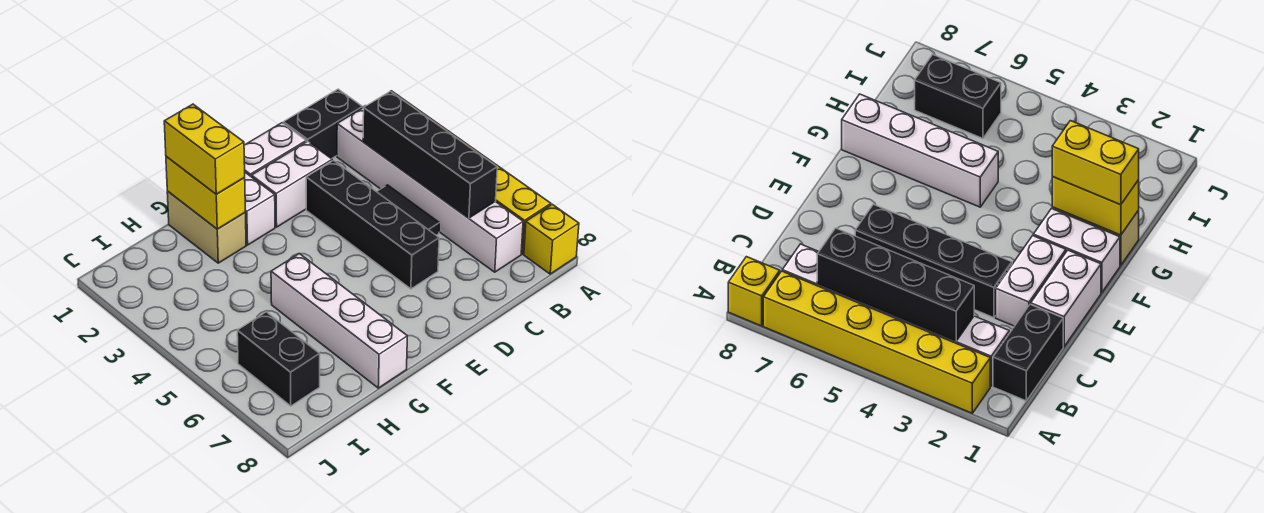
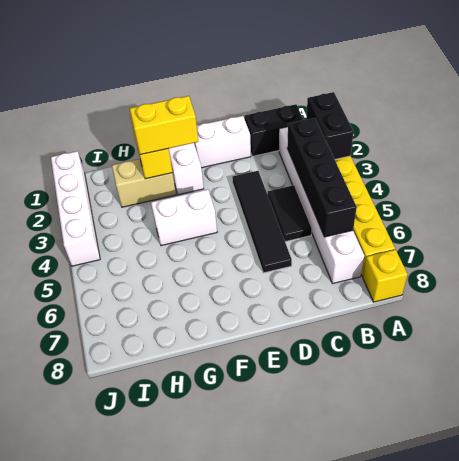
white brick D2:E2 level 1 -> white brick F4:G4 level 1
black brick D3:D6 level 1 -> black tile D3:D6 level 1
tan brick G1:G2 level 1 -> tan brick G2:H2 level 1
yellow brick G1:G2 level 3 -> yellow brick F2:G2 level 3
white brick G5:G8 level 1 -> white brick J1:J4 level 1
black brick I6:I7 level 1 -> black brick A2:A3 level 2

